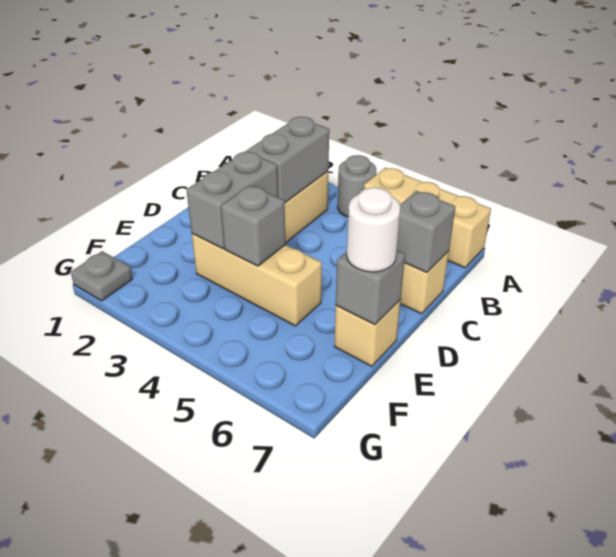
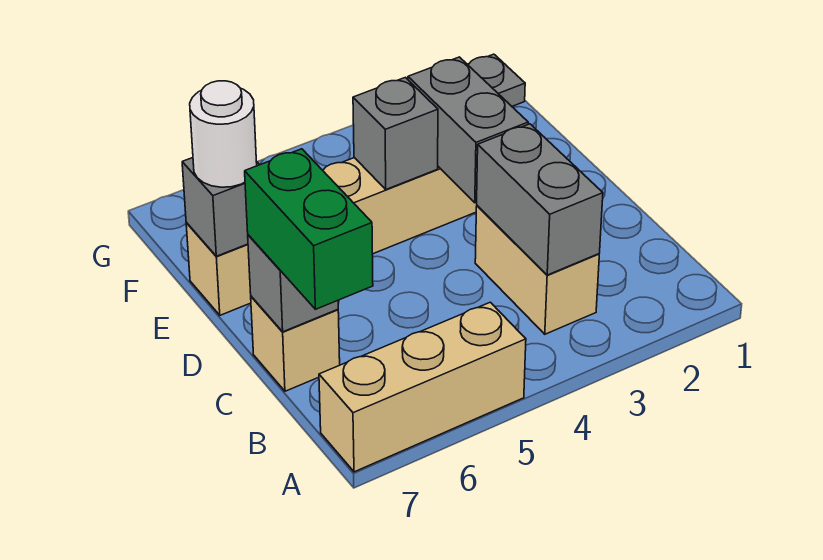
grey round brick A4 level 1 -> none
none -> green brick B7:C7 level 3

